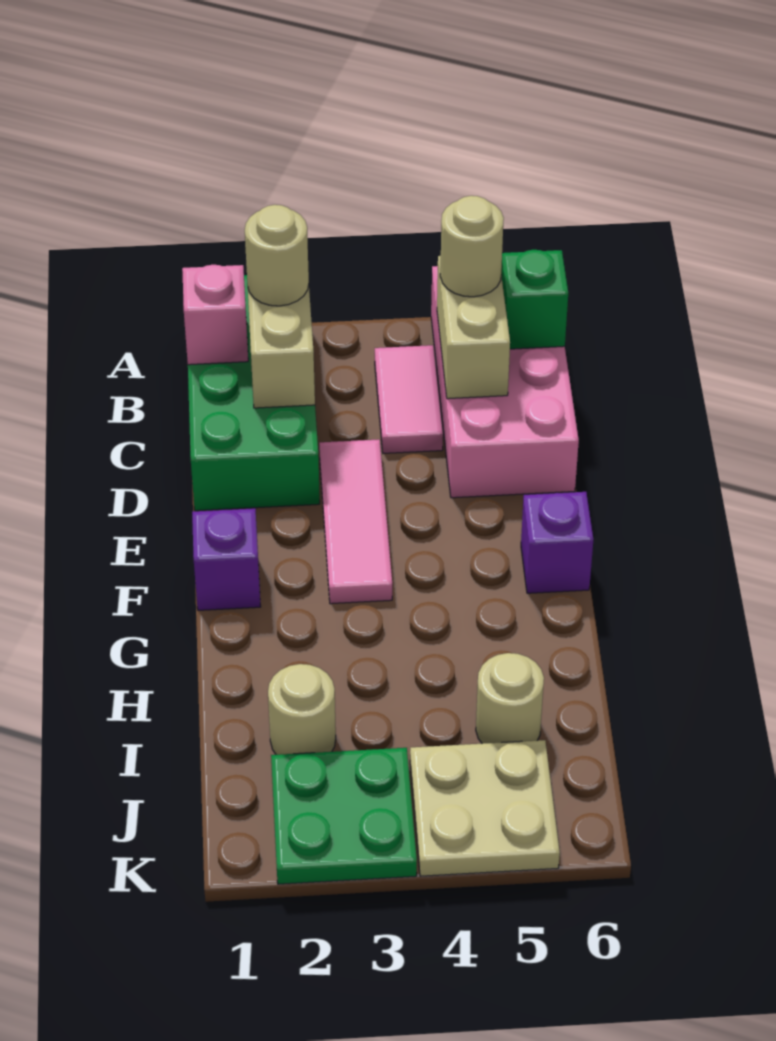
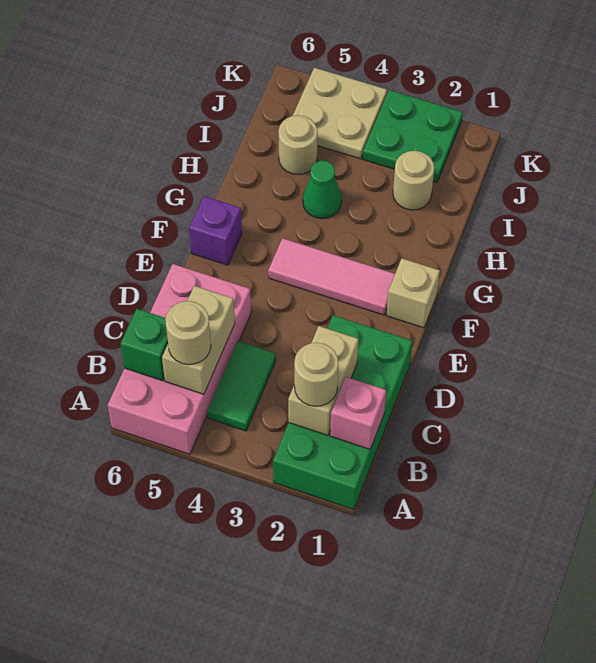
pink tile B4:C4 level 1 -> green tile B4:C4 level 1
pink tile D3:F3 level 1 -> pink tile F2:F4 level 1
purple brick F1 level 1 -> tan brick F1 level 1
none -> green cone H4 level 1

